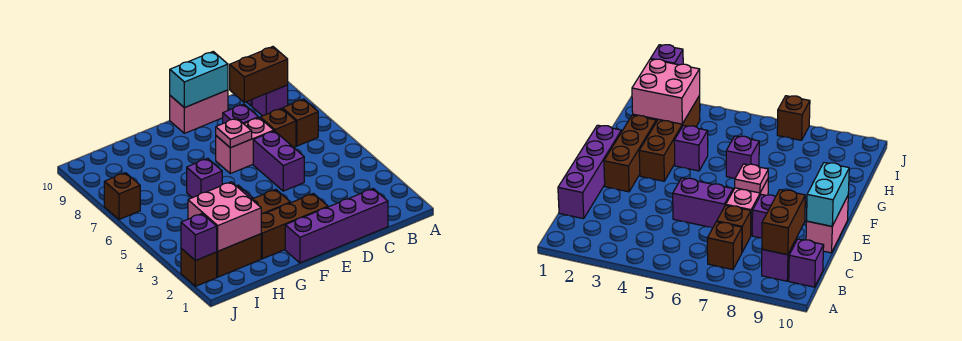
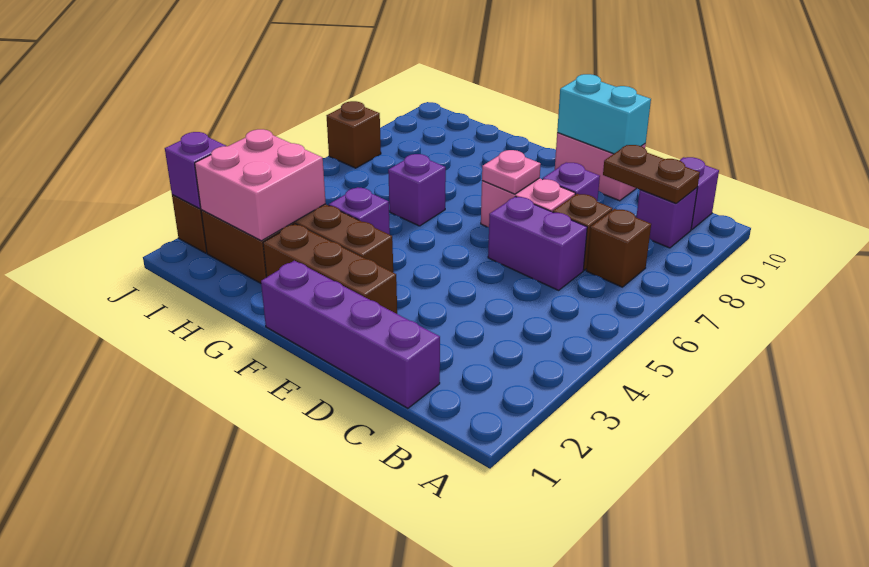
brown brick B9:C9 level 2 -> brown plate B9:C9 level 2
purple brick D5:D6 level 1 -> purple brick C6:D6 level 1

